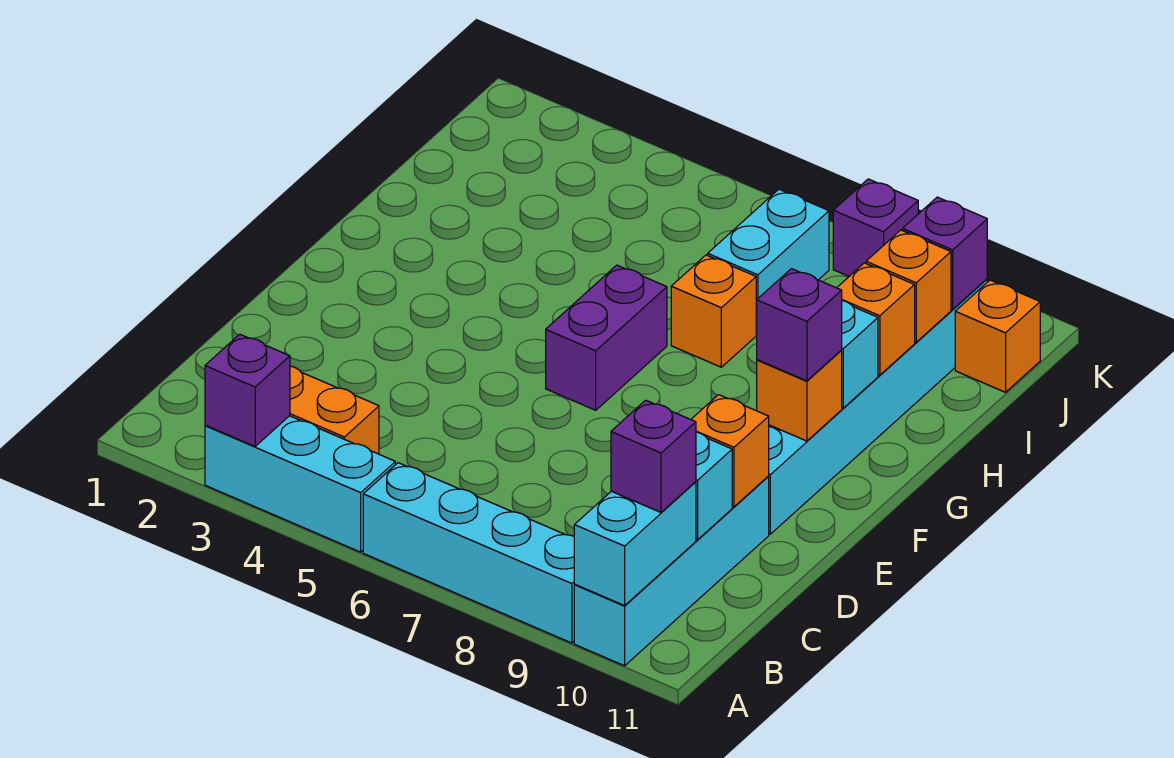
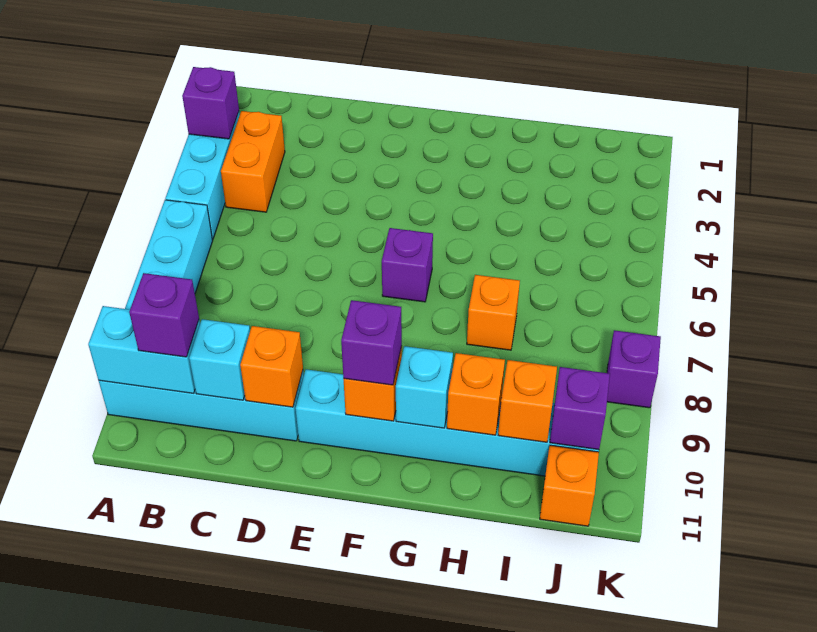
purple brick F6:G6 level 1 -> purple brick F6 level 1
cyan brick I7:J7 level 1 -> none

